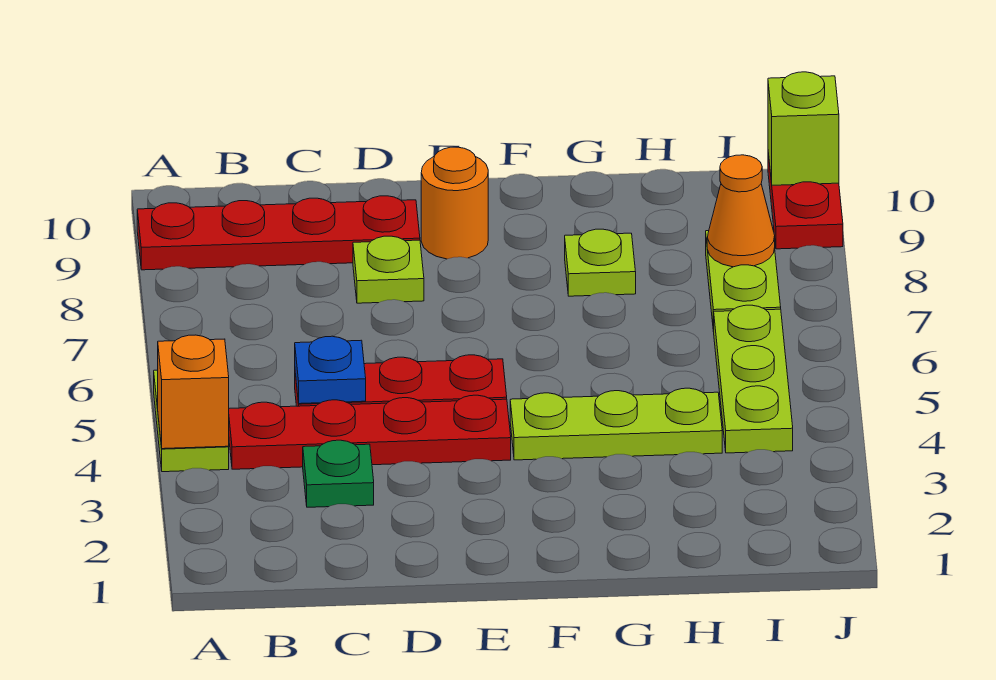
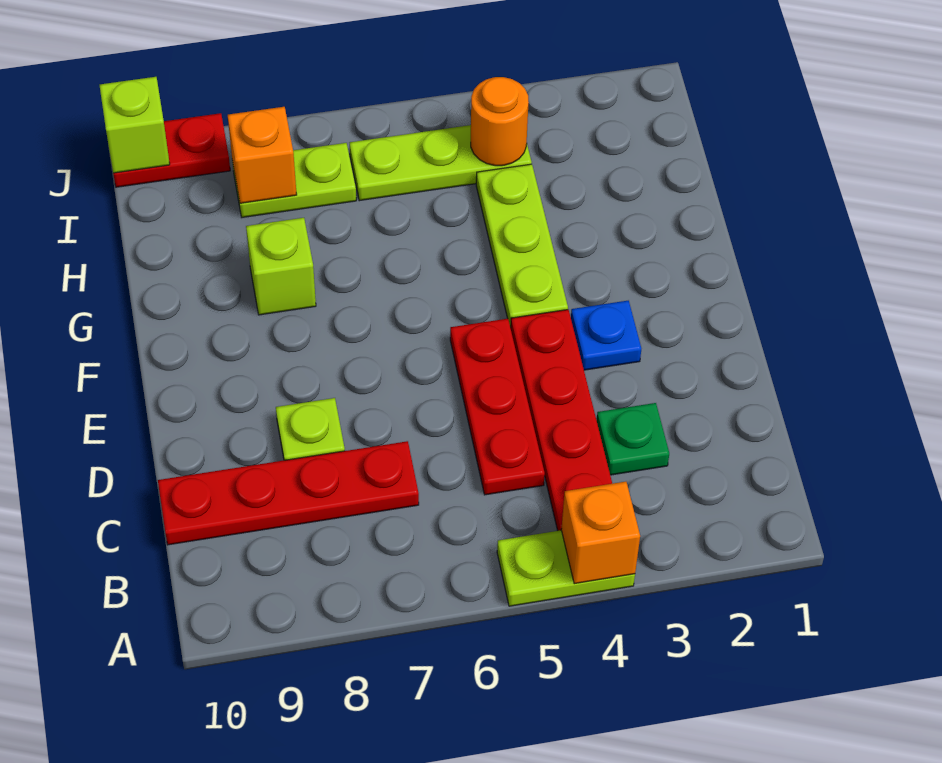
red plate A9:D9 level 1 -> red plate C7:C10 level 1
blue plate C5 level 2 -> blue plate E3 level 1
orange round brick E9 level 1 -> orange round brick I4 level 2
lime plate G8 level 1 -> lime brick G8 level 1
orange cone I8 level 2 -> orange brick I8 level 2

